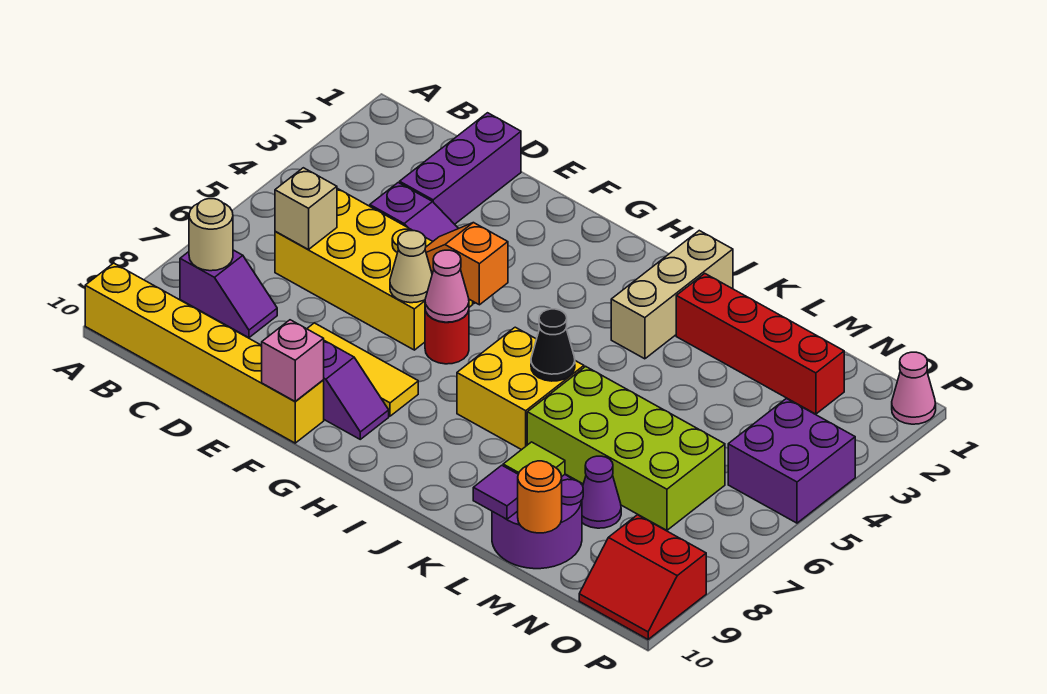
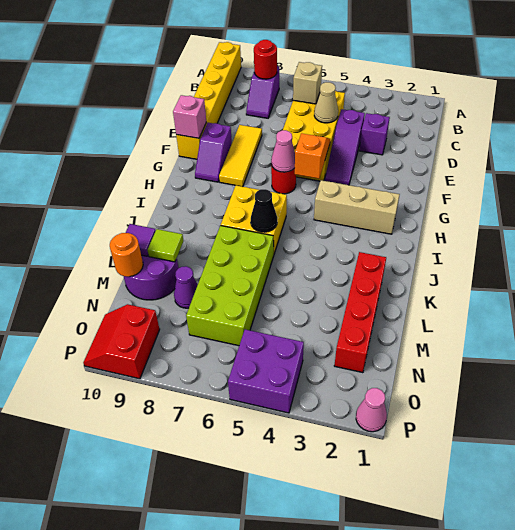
tan round brick B8 level 2 -> red round brick B8 level 2
purple brick D1:D3 level 1 -> purple brick D3 level 1
tan cone F6 level 2 -> tan cone D5 level 2
tan brick J1:J3 level 1 -> tan brick H2:H4 level 1

